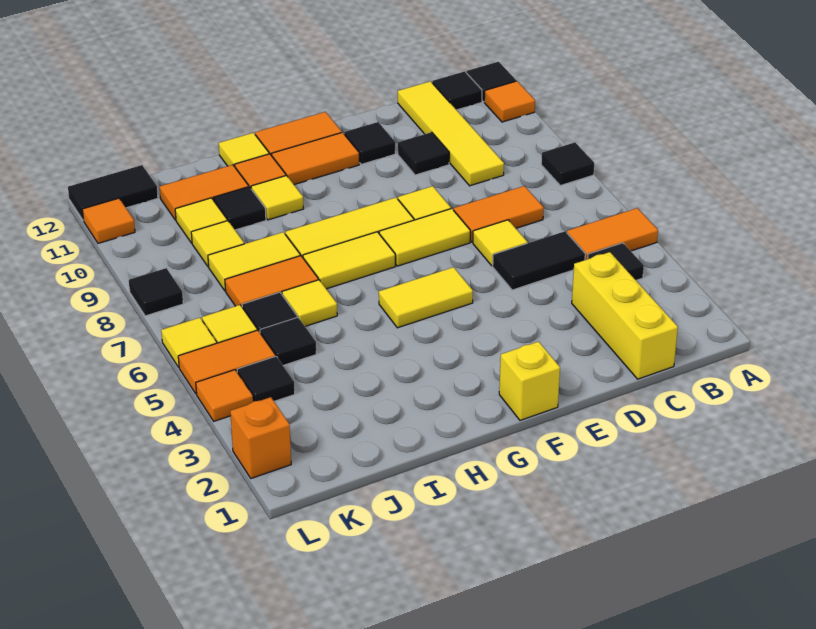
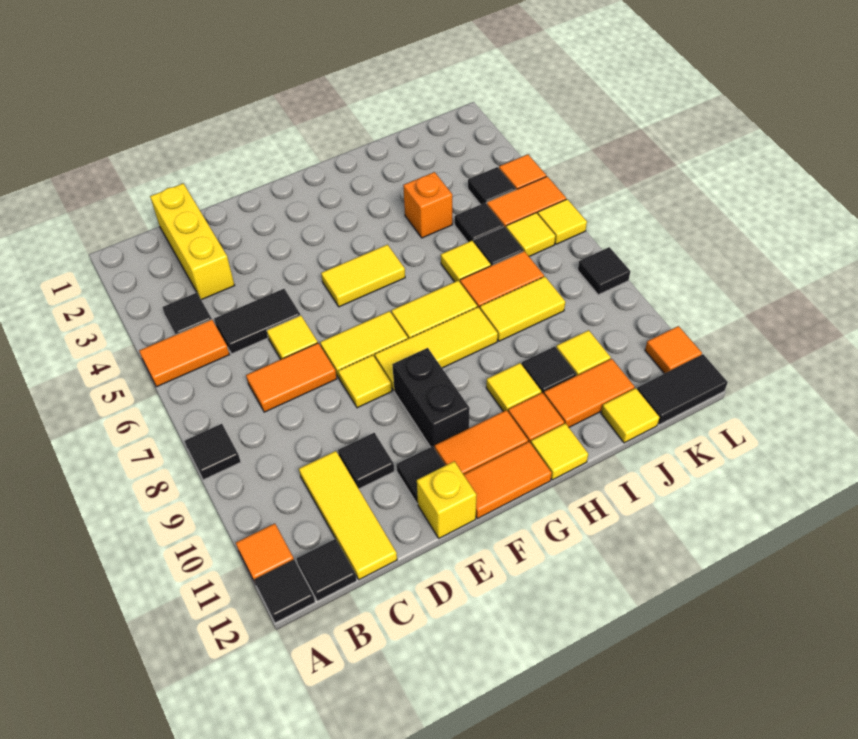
yellow tile C9:C12 level 1 -> yellow tile C10:C12 level 1
yellow brick F1 level 1 -> yellow brick E12 level 1
none -> black brick F9:F10 level 1
yellow tile J9 level 1 -> yellow tile J12 level 1
orange brick L2 level 1 -> orange brick I4 level 1

